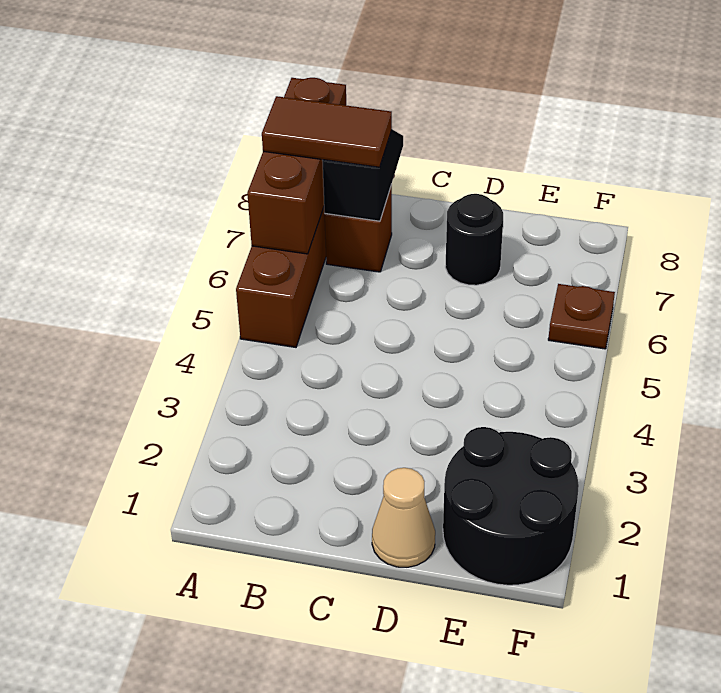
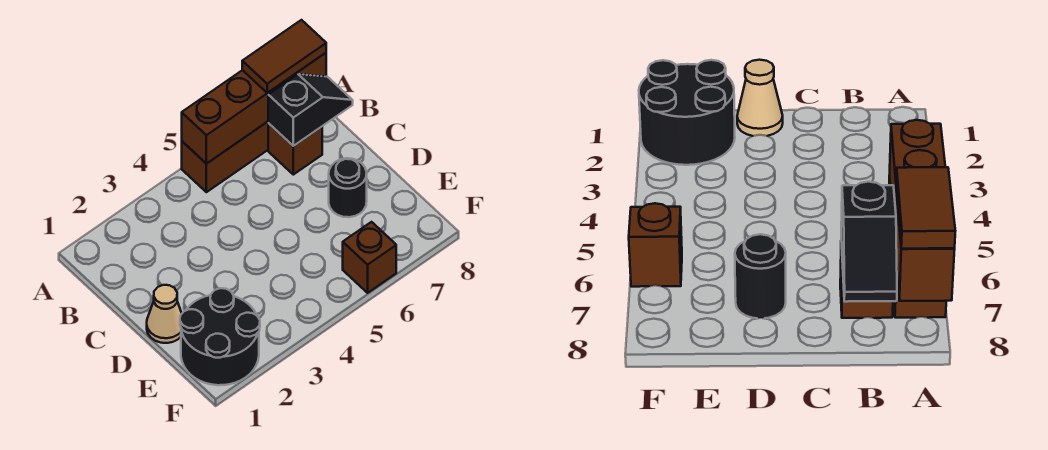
brown brick A6:A8 level 2 -> brown brick A5:A8 level 2
brown tile A7:B7 level 3 -> brown tile A7:A8 level 3
brown plate F6 level 1 -> brown brick F6 level 1

